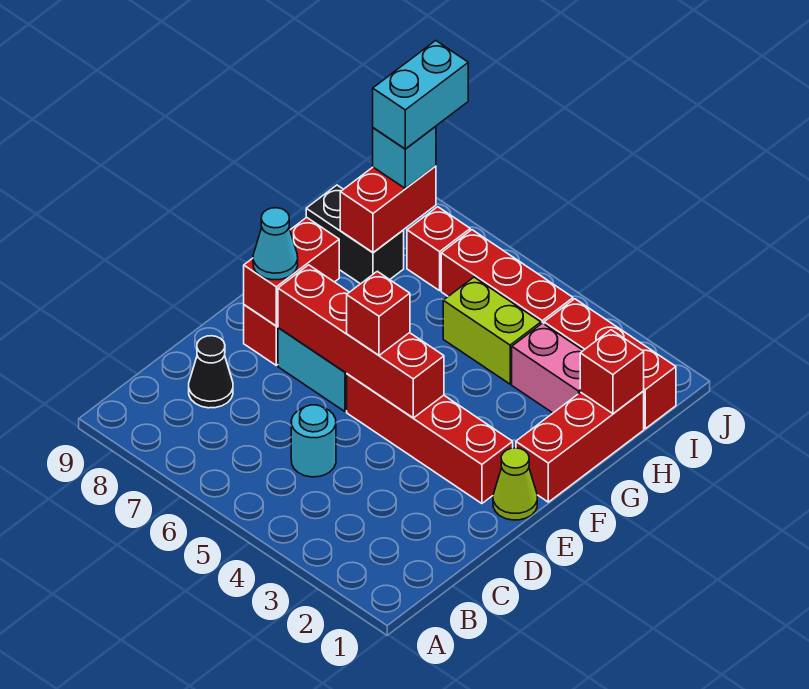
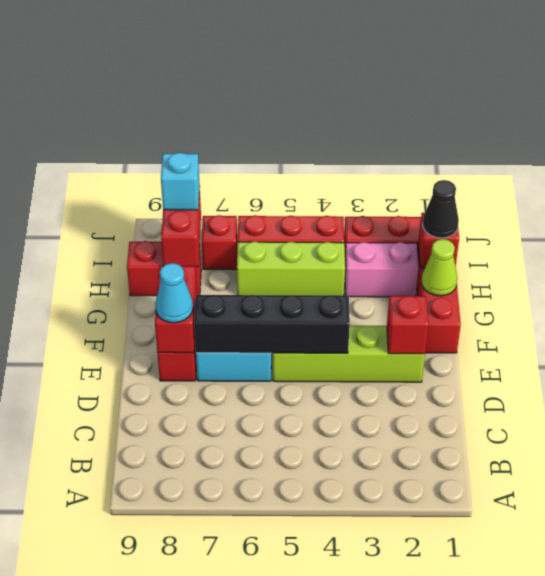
cyan round brick C5 level 1 -> none
black cone C8 level 1 -> black cone H1 level 3
lime cone E1 level 1 -> lime cone G1 level 2
red brick E2:E5 level 1 -> lime brick E2:E5 level 1
red brick E4:E7 level 2 -> black brick E4:E7 level 2
red brick E5 level 3 -> red brick E2 level 2
lime brick H4:H5 level 1 -> lime brick H4:H6 level 1
black brick H8:H9 level 1 -> red brick H8:H9 level 1
cyan brick I8:J8 level 4 -> none

